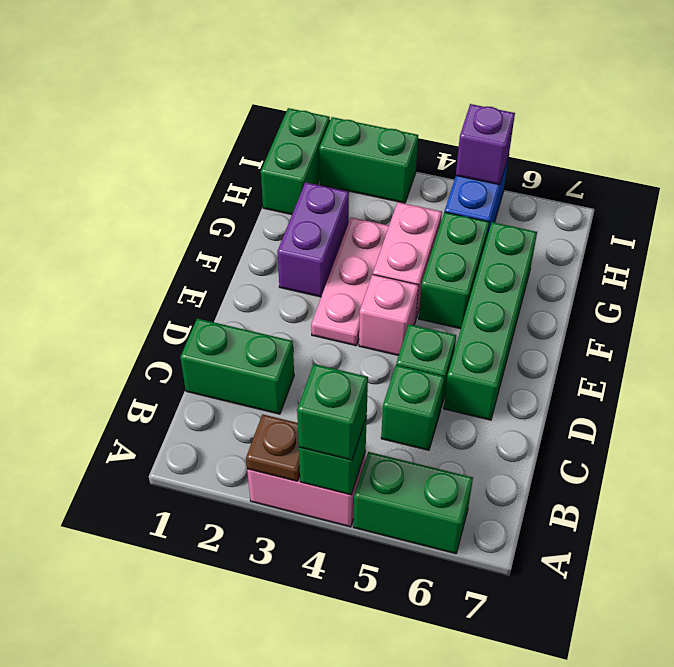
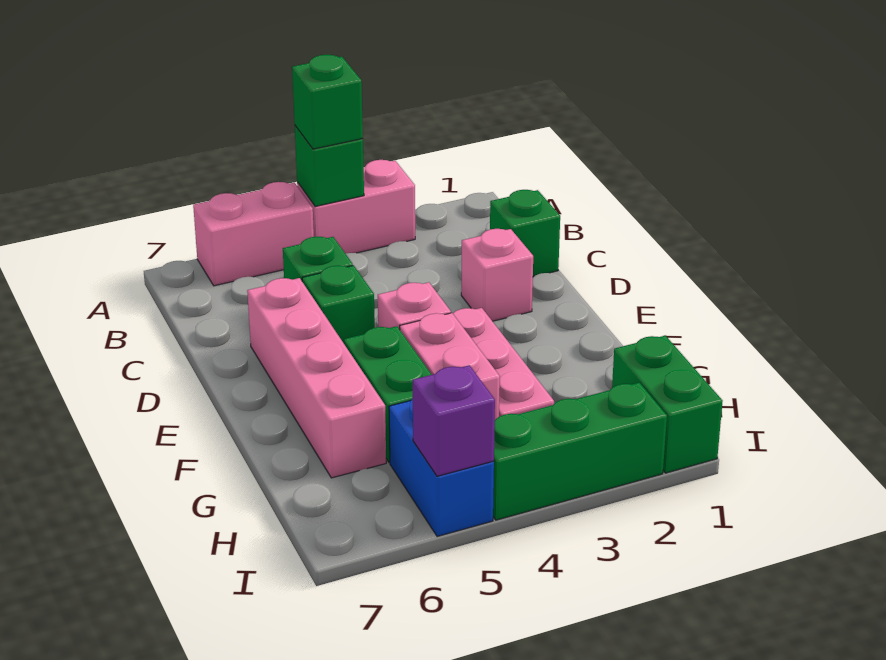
brown plate A3 level 2 -> none
green brick A5:A6 level 1 -> pink brick A5:A6 level 1
green brick C1:C2 level 1 -> green brick C1 level 1
none -> pink brick D2 level 1
green brick D6:G6 level 1 -> pink brick D6:G6 level 1
purple brick F2:G2 level 1 -> none
green brick I2:I3 level 1 -> green brick I2:I4 level 1

